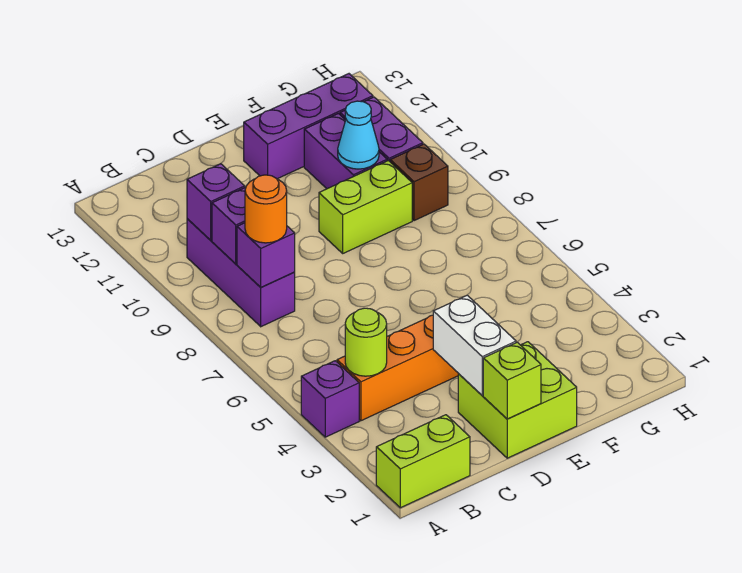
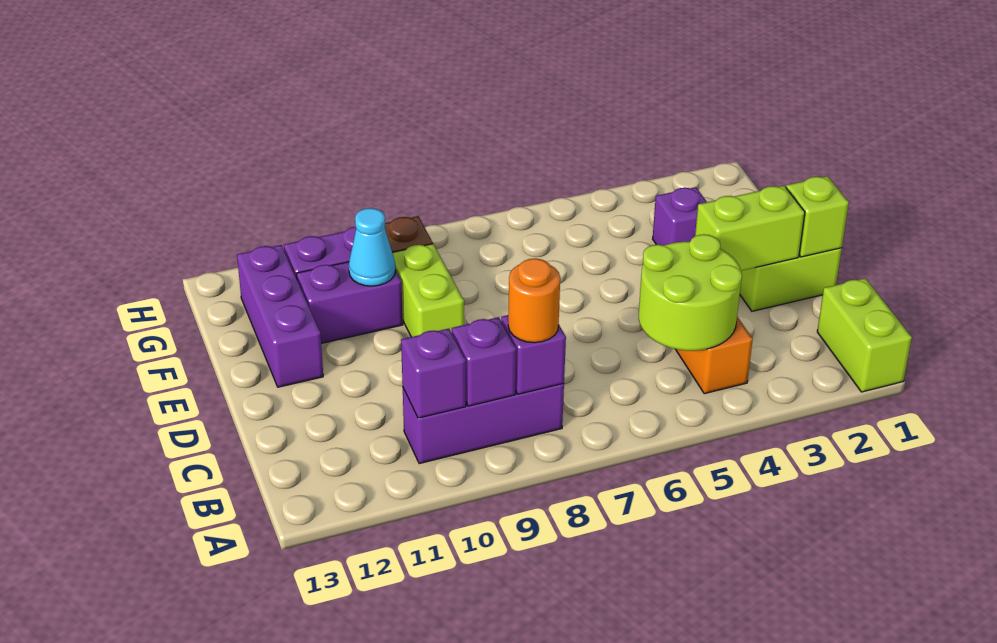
purple brick A4 level 1 -> purple brick F3 level 1
lime round brick B4 level 2 -> lime round brick B4:C5 level 2
white brick D2:D3 level 2 -> lime brick D2:D3 level 2

